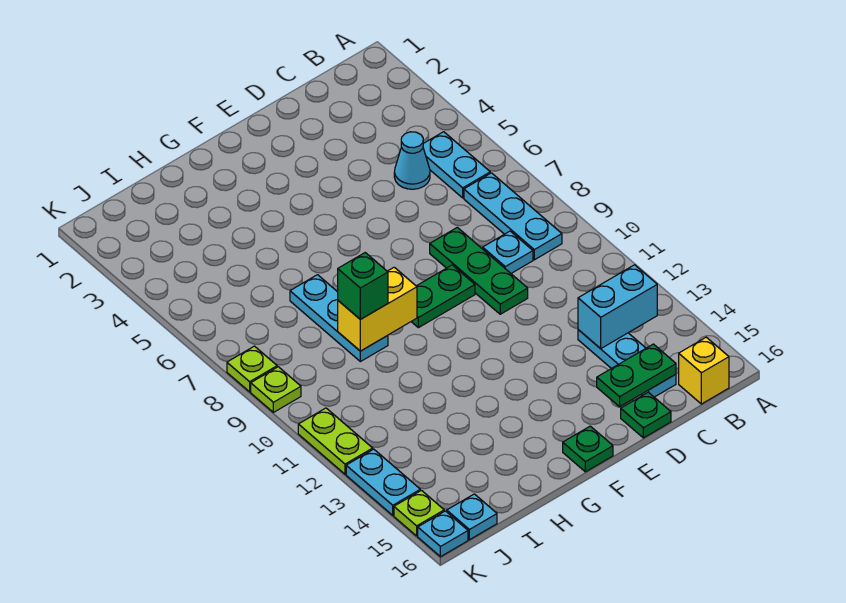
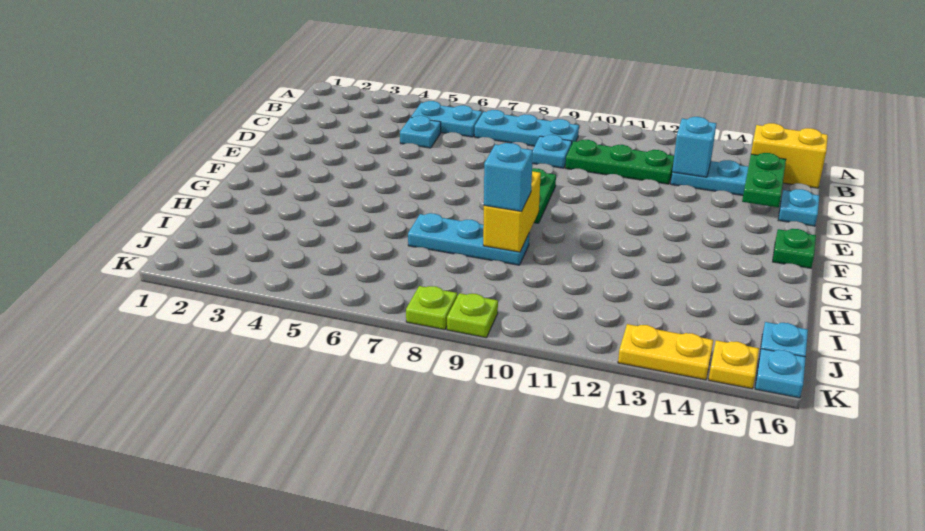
cyan brick B13:C13 level 2 -> cyan brick C13 level 2
yellow brick B16 level 1 -> yellow brick B15:B16 level 1
cyan cone C5 level 1 -> cyan plate C5 level 1
green plate D8:D10 level 1 -> green plate C10:C12 level 1
green plate D16 level 1 -> cyan plate D16 level 1
green brick H9 level 3 -> cyan brick H9 level 3
lime plate K11:K12 level 1 -> none
cyan plate K13:K14 level 1 -> yellow plate K13:K14 level 1
lime plate K15 level 1 -> yellow plate K15 level 1

